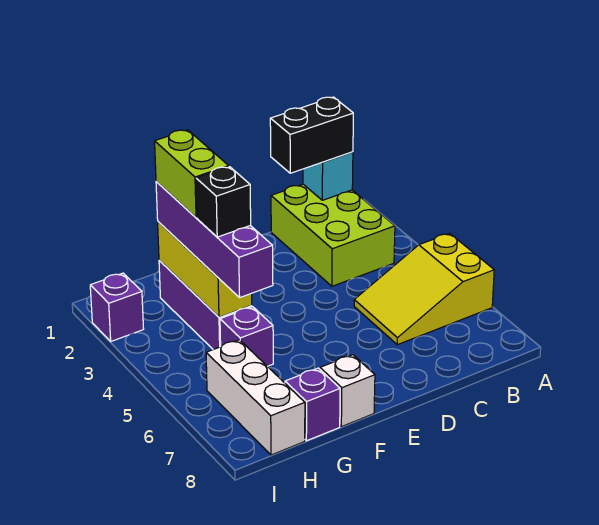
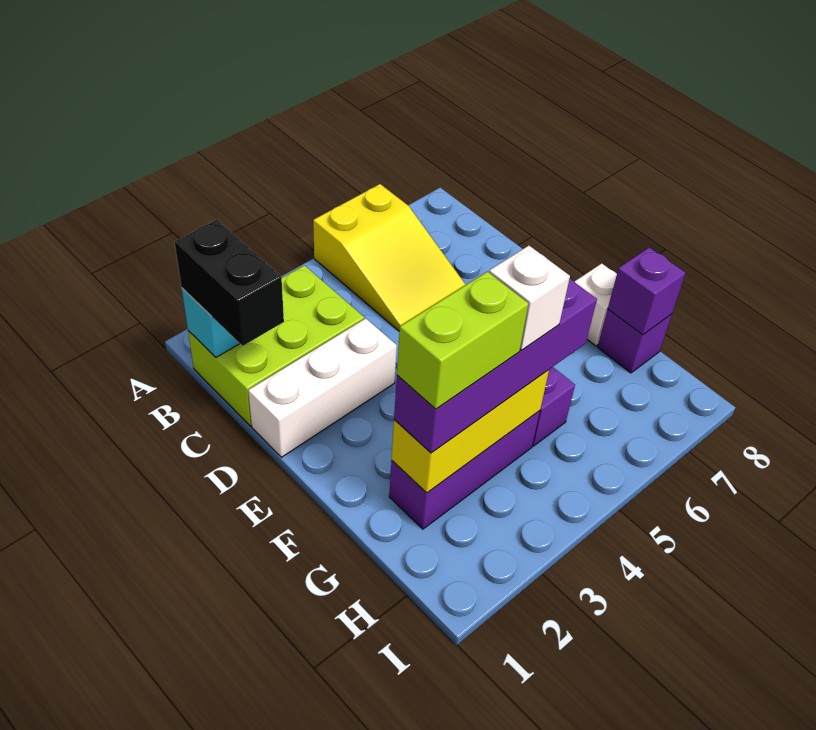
black brick G4 level 4 -> white brick G4 level 4
white brick H6:H8 level 1 -> white brick D1:D3 level 1
purple brick I2 level 1 -> purple brick G8 level 2

